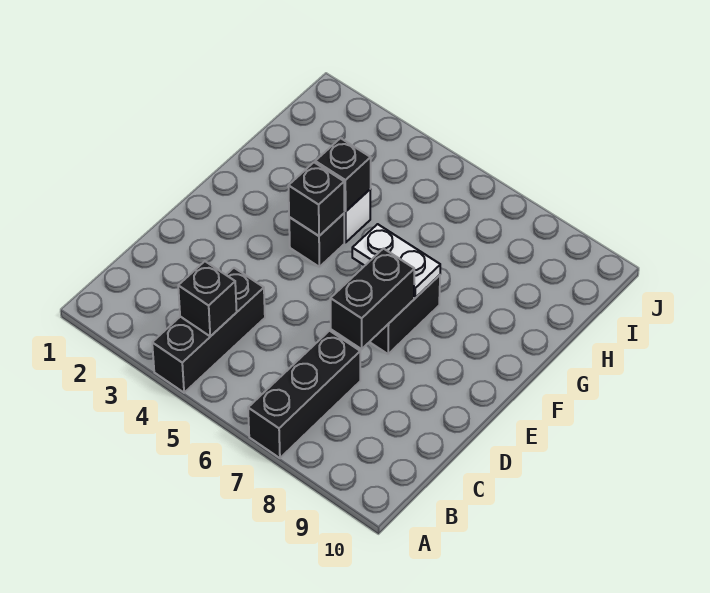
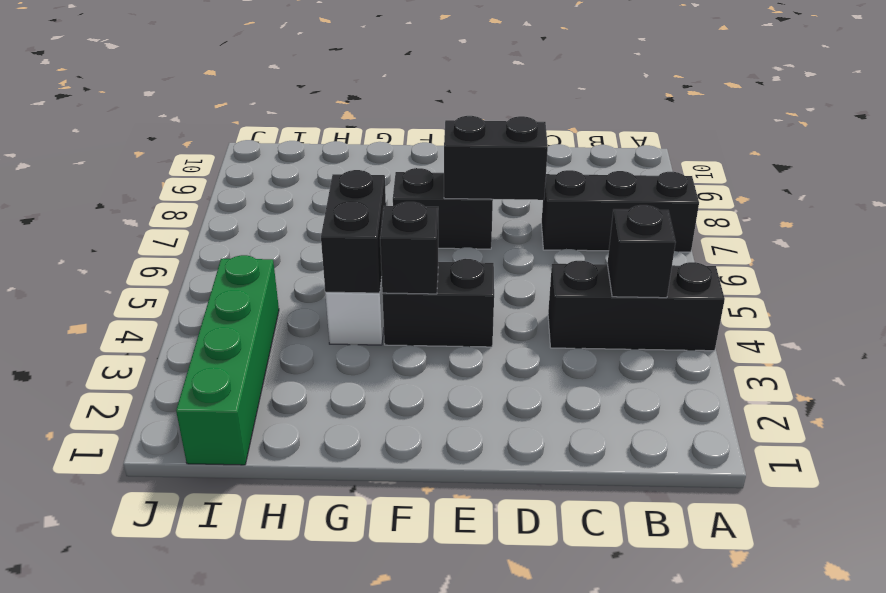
black brick F4 level 1 -> black brick E4:F4 level 1
white plate F6:F7 level 2 -> none
black brick G4 level 2 -> black brick G4:G5 level 2
none -> green brick I1:I4 level 1

